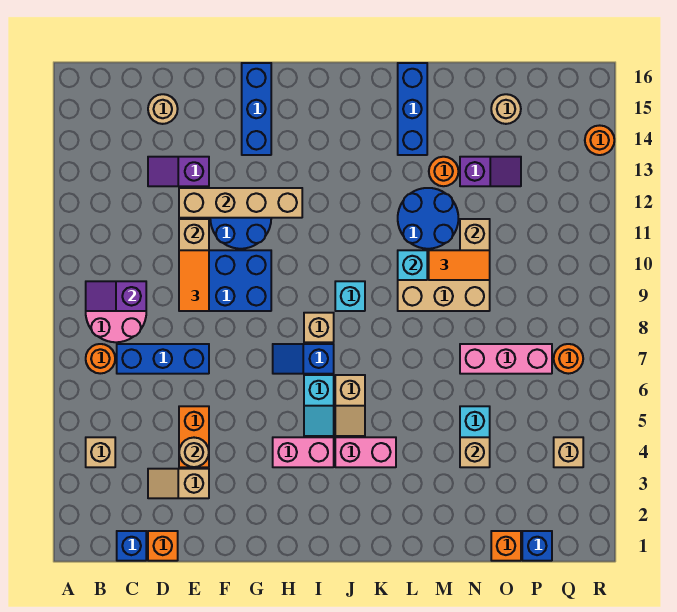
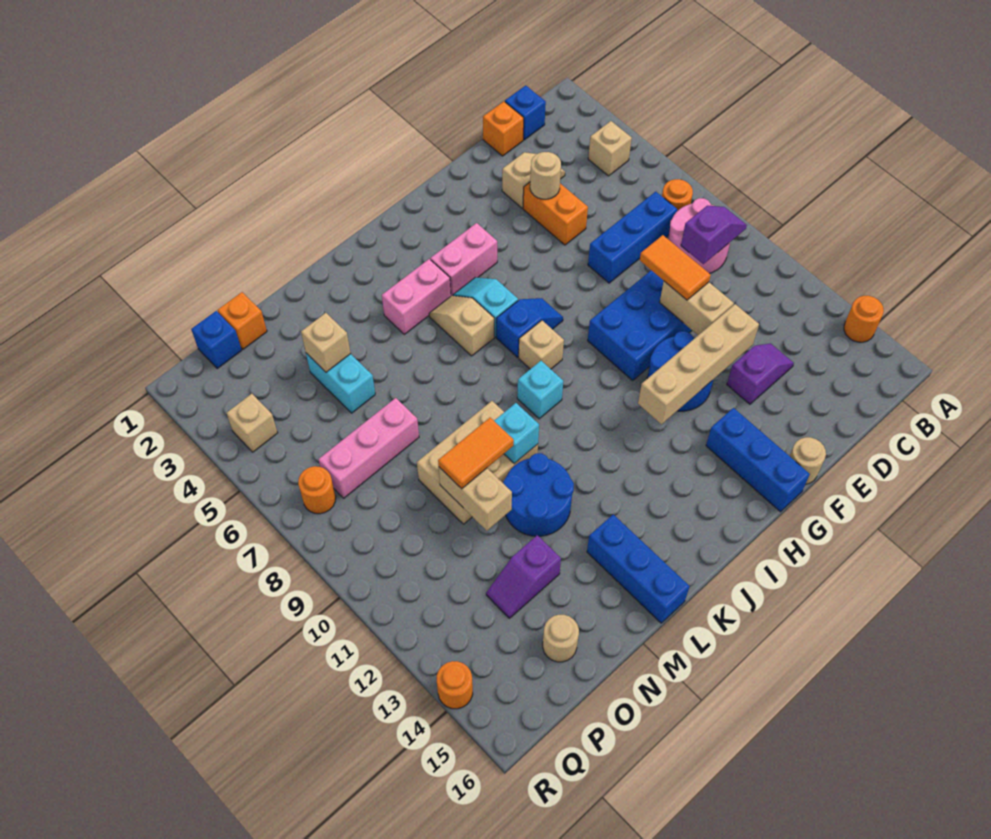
tan round brick D15 level 1 -> tan round brick F16 level 1
orange round brick M13 level 1 -> orange round brick A14 level 1

